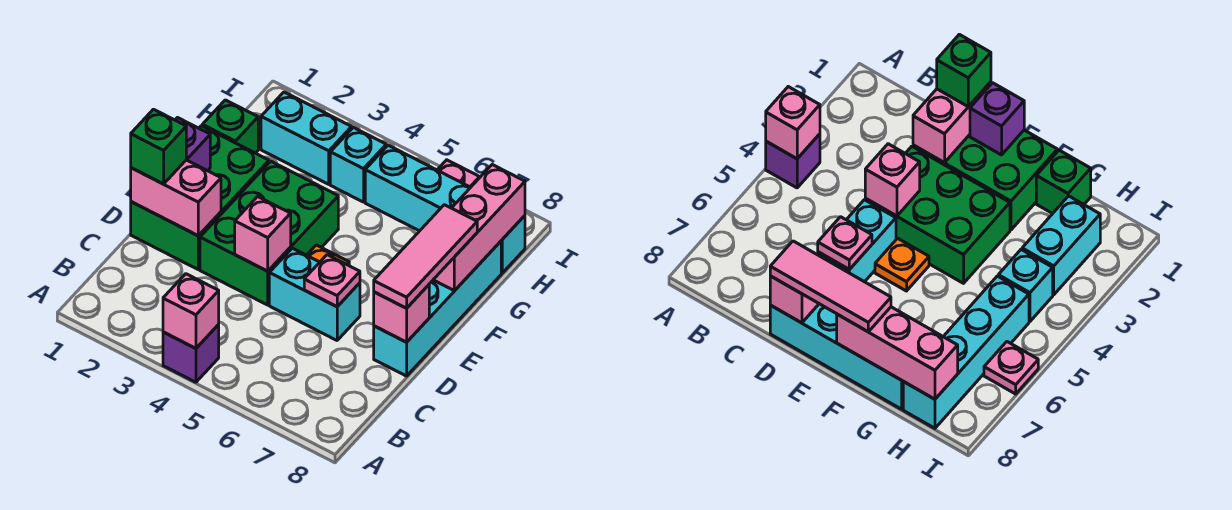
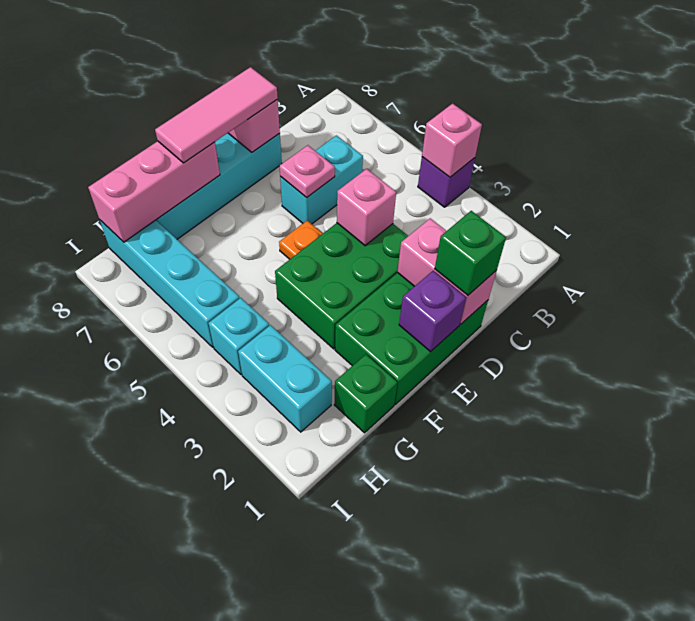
cyan brick D5:D6 level 1 -> cyan brick C6:D6 level 1
pink plate I6 level 1 -> none

